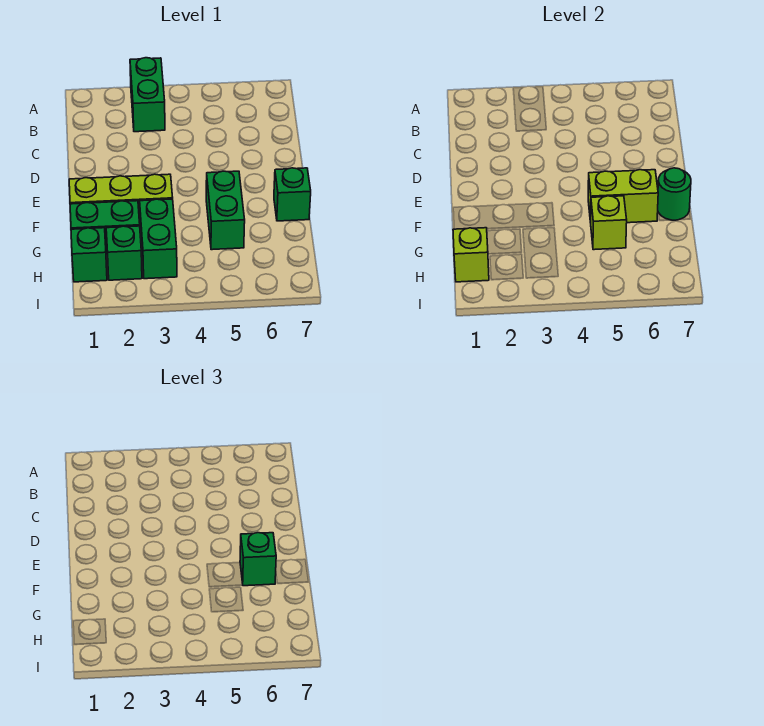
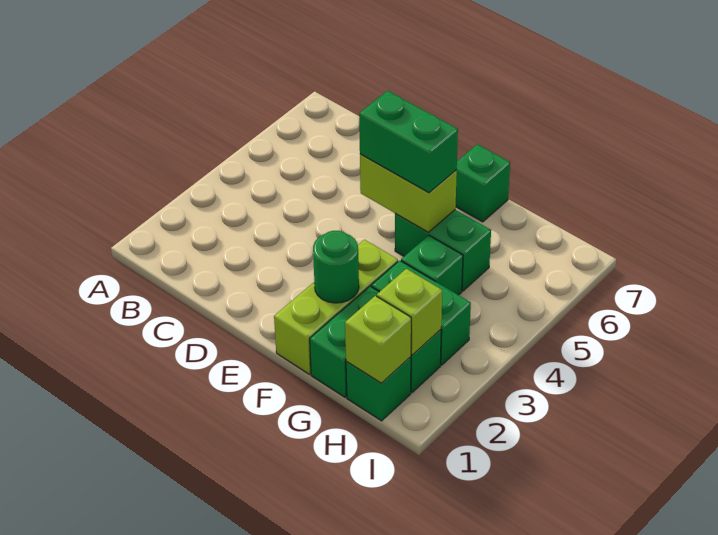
green brick A3:B3 level 1 -> green brick E5:F5 level 3
lime brick F5:F6 level 2 -> lime brick E5:F5 level 2
green brick F6 level 3 -> green brick G4 level 1
green round brick F7 level 2 -> green round brick F2 level 2
lime brick G5 level 2 -> lime brick H2 level 2

